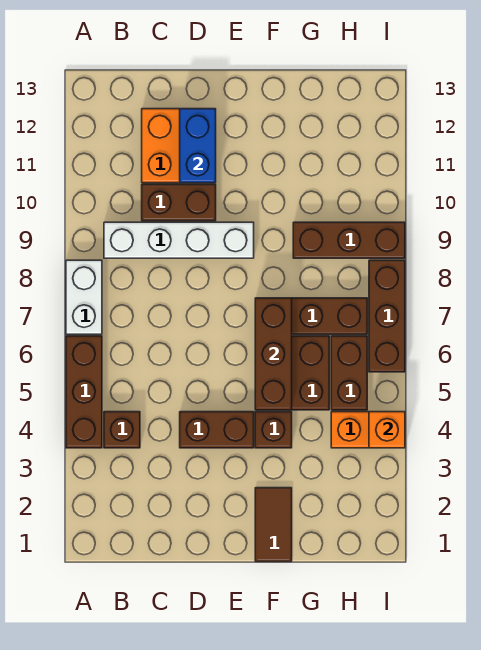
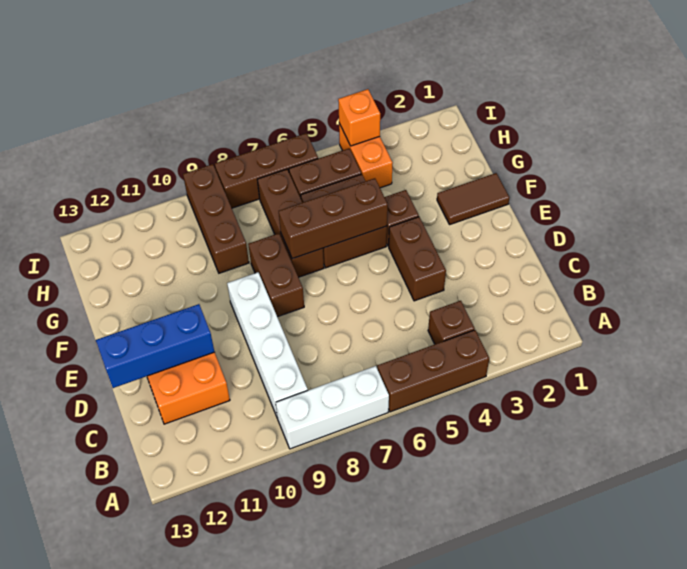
white brick A7:A8 level 1 -> white brick A7:A9 level 1
brown brick C10:D10 level 1 -> brown brick E8:F8 level 1
blue brick D11:D12 level 2 -> blue brick D11:D13 level 2

